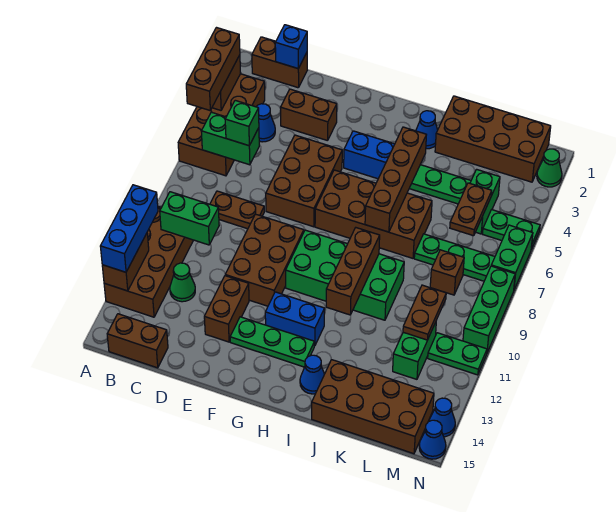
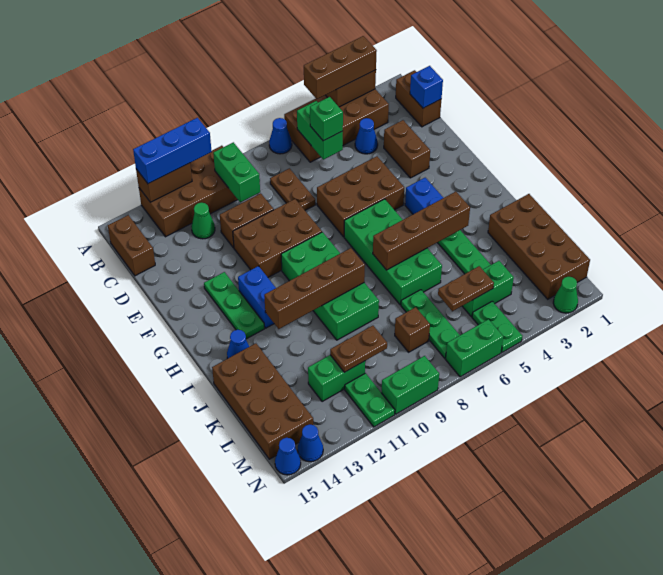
brown brick E12:E13 level 1 -> brown brick D10:D11 level 1
brown brick G6:J7 level 1 -> green brick G6:J7 level 1
blue cone I2 level 1 -> blue cone A7 level 1
brown brick I9:I11 level 2 -> brown brick I9:I12 level 2
green brick N8:N10 level 1 -> green brick N9:N10 level 1

